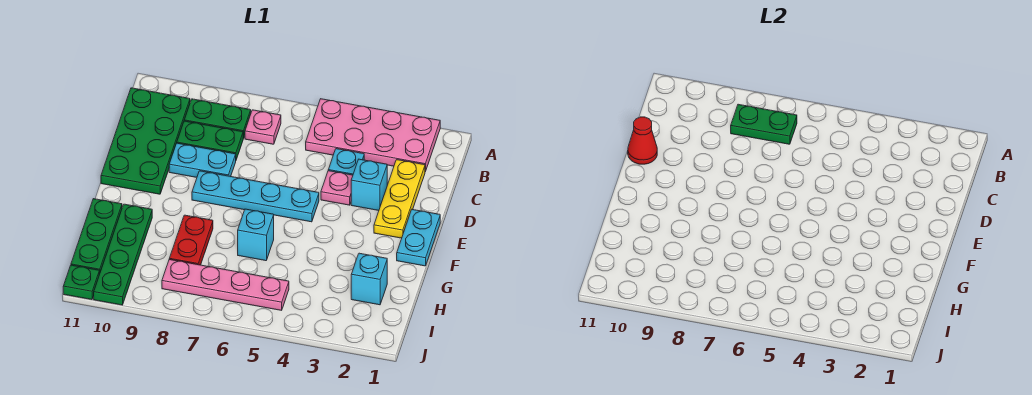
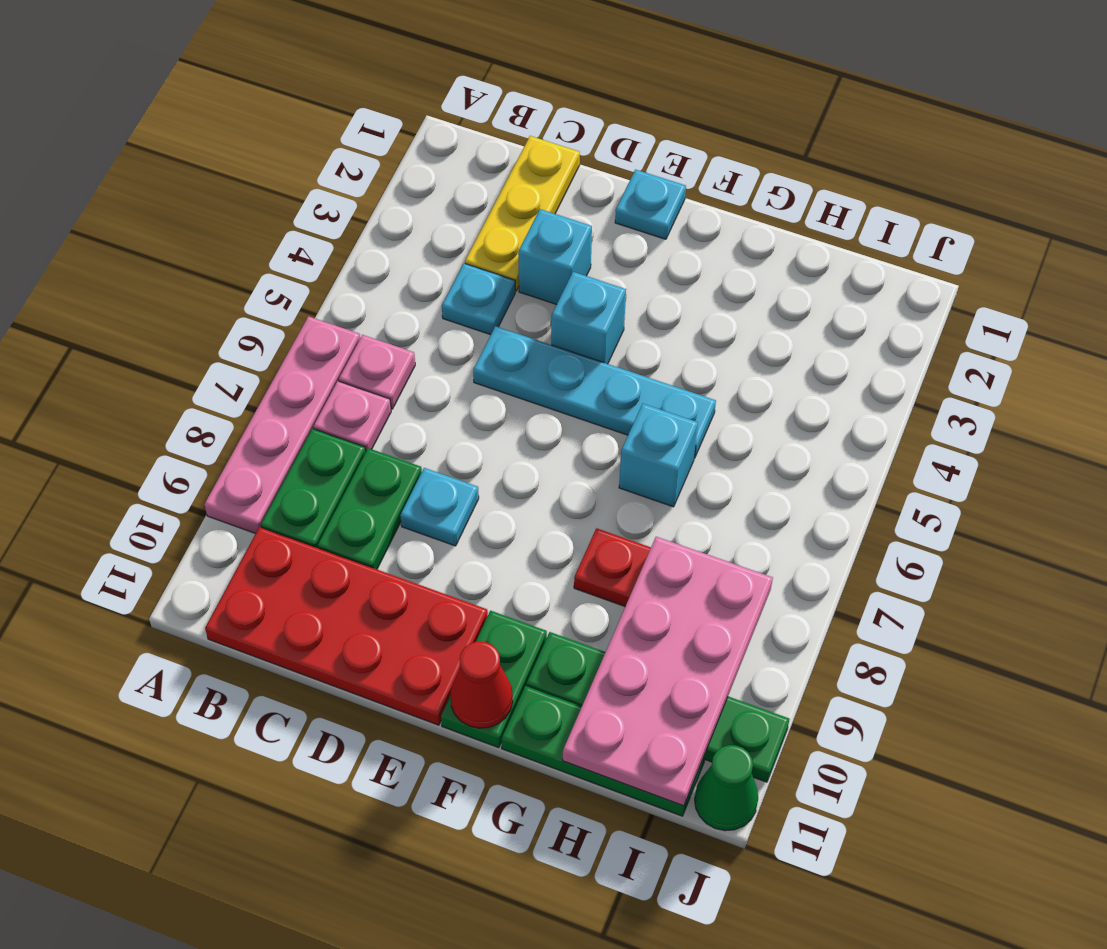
pink plate A2:B5 level 1 -> pink plate H8:I11 level 2
green plate B7:B8 level 2 -> green plate F10:F11 level 1
green plate B10:E11 level 1 -> red plate B10:E11 level 1
yellow plate C2:E2 level 1 -> yellow plate C1:C3 level 1
pink plate D4 level 1 -> pink plate B6 level 1
cyan plate D8:D9 level 1 -> cyan plate D8 level 1
red cone D11 level 2 -> red cone F11 level 2
cyan plate E1:F1 level 1 -> cyan plate E1 level 1
cyan plate E5:E8 level 1 -> cyan plate D5:G5 level 1
cyan brick H2 level 1 -> cyan brick E4 level 1
pink plate I5:I8 level 1 -> pink plate A6:A9 level 1
green plate J11 level 1 -> green cone J11 level 1

